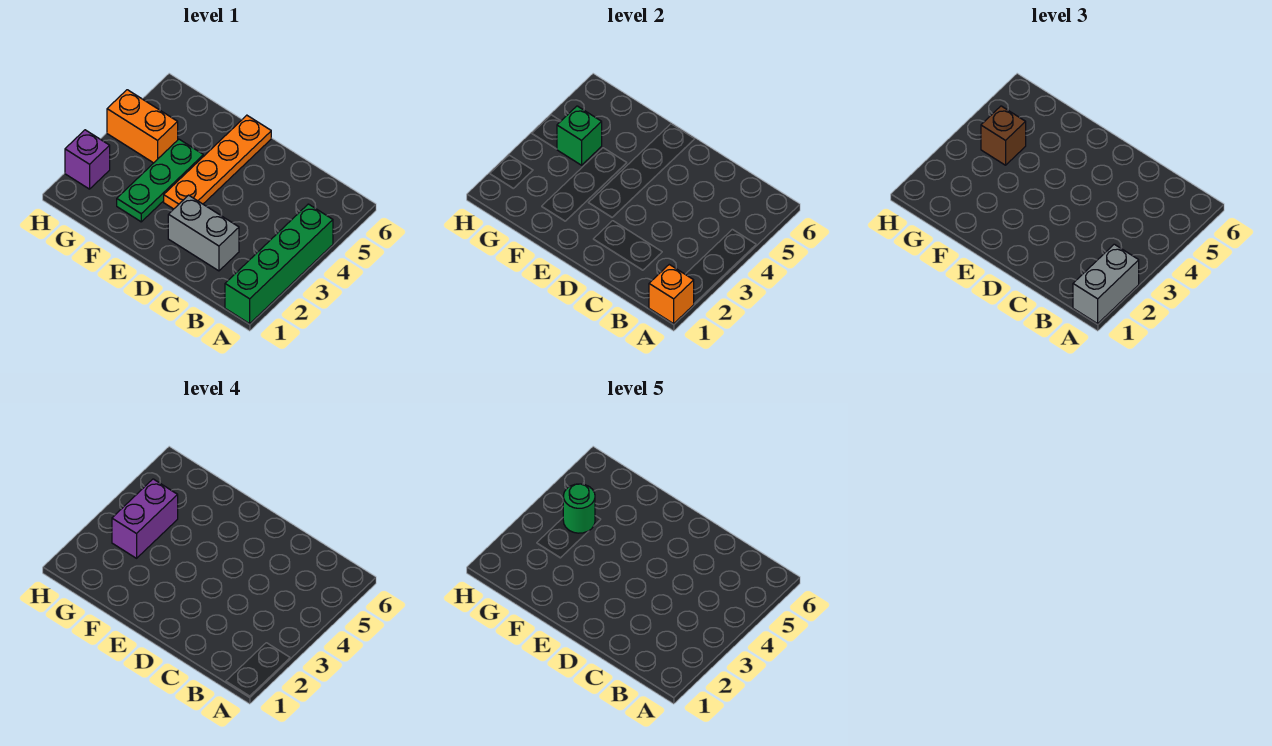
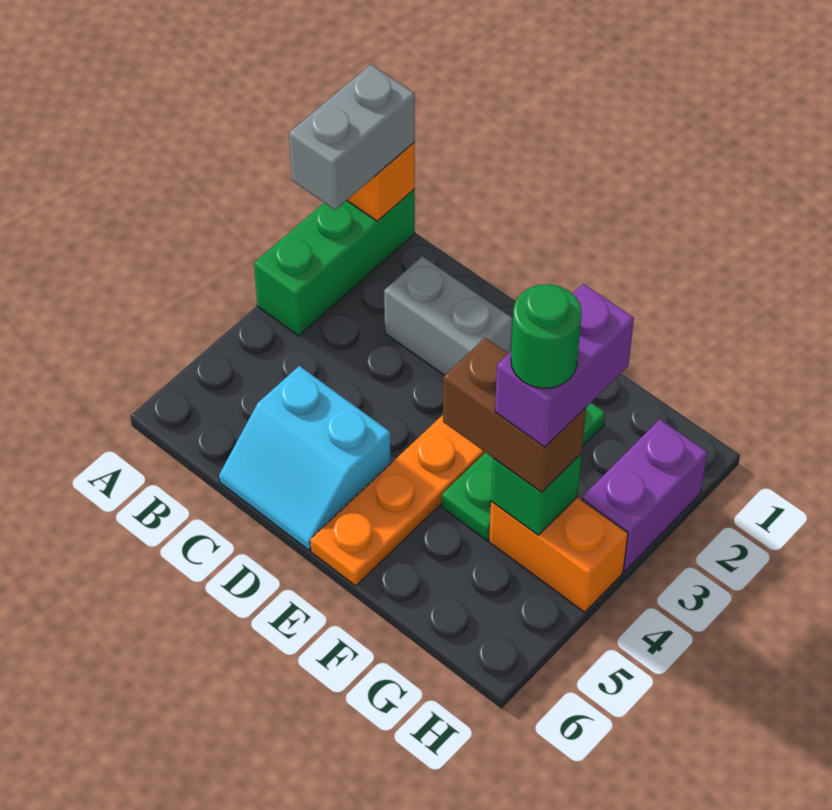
green brick A1:A4 level 1 -> green brick A1:A3 level 1
none -> cyan slope C5:D6 level 1 top 5
brown brick G4 level 3 -> brown brick F4:G4 level 3
purple brick H2 level 1 -> purple brick H2:H3 level 1

